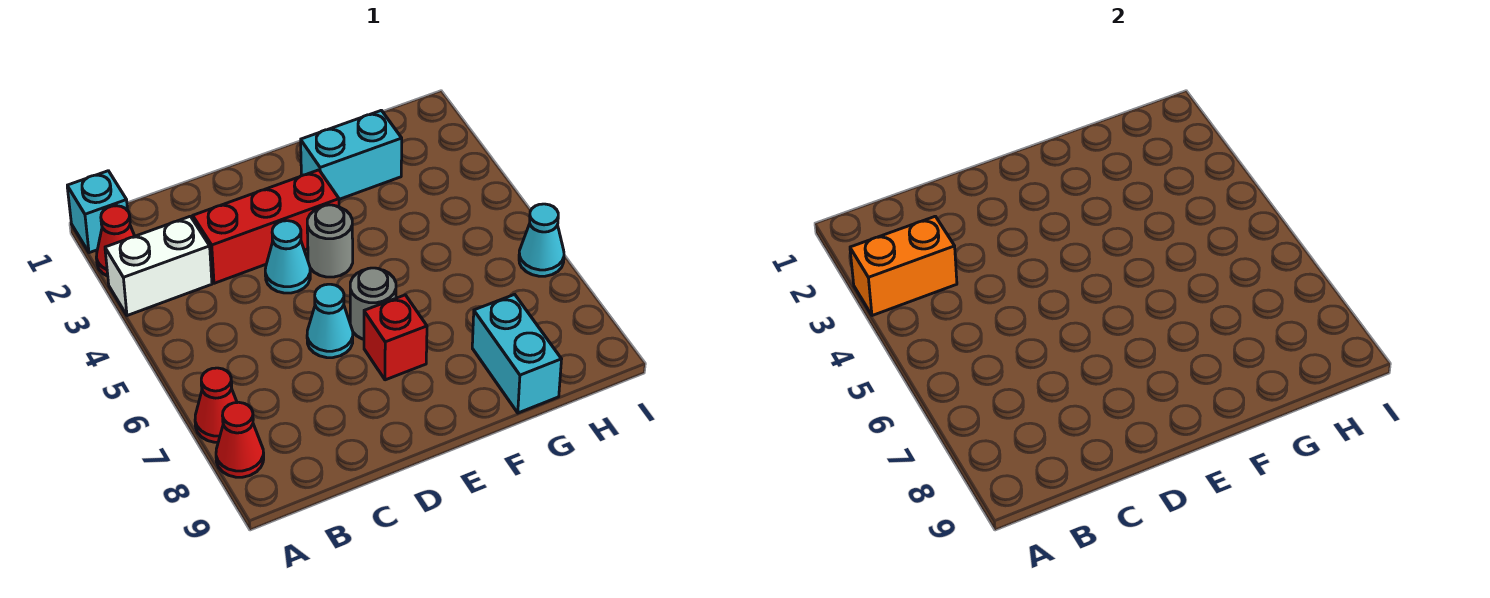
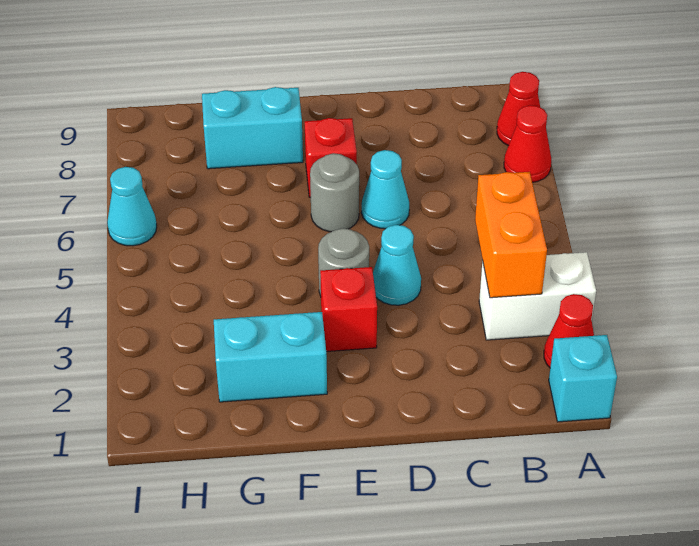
orange brick A3:B3 level 2 -> orange brick B3:B4 level 2
red brick C3:E3 level 1 -> red brick E3 level 1
cyan brick G8:G9 level 1 -> cyan brick F8:G8 level 1

